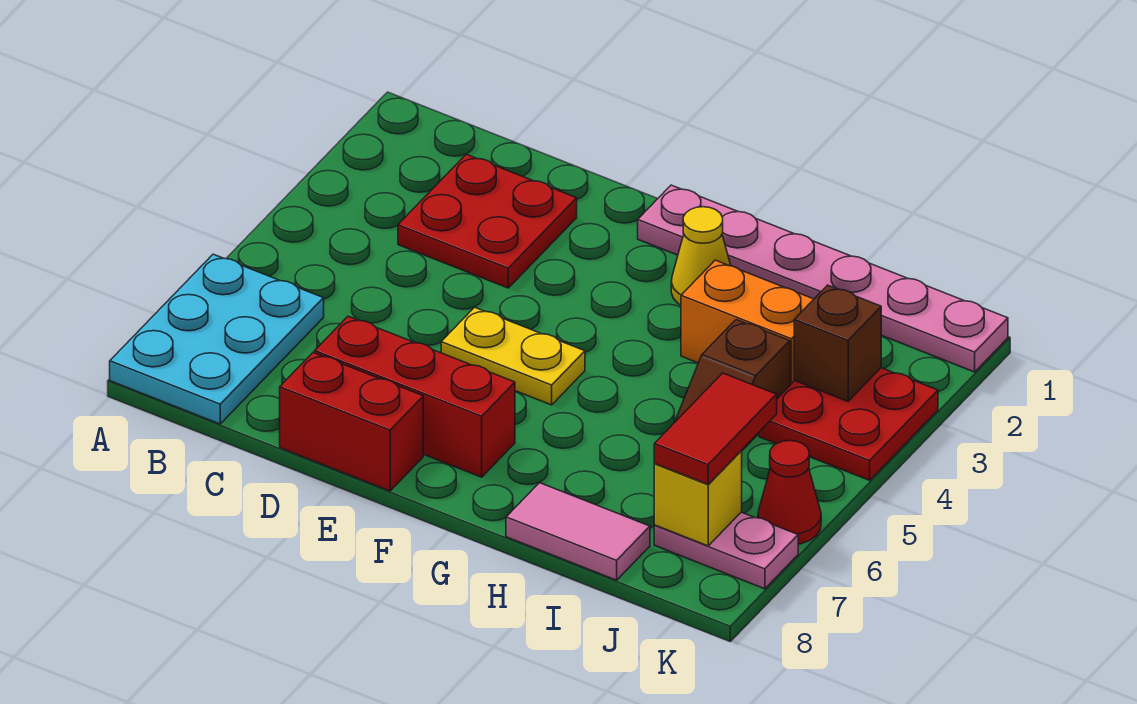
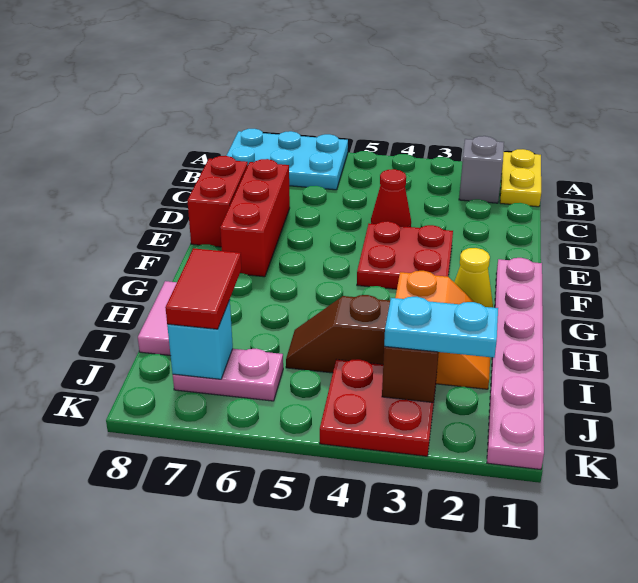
none -> grey brick B2 level 1
red plate C2:D3 level 1 -> red plate E3:F4 level 1
yellow plate E5:F5 level 1 -> yellow plate A1:B1 level 1
none -> cyan plate J2:J3 level 3
red tile J6:J7 level 3 -> red tile I7:J7 level 3
pink plate J7:K7 level 1 -> pink plate J6:J7 level 1
yellow brick J7 level 2 -> cyan brick J7 level 2
red cone K6 level 1 -> red cone D4 level 1

